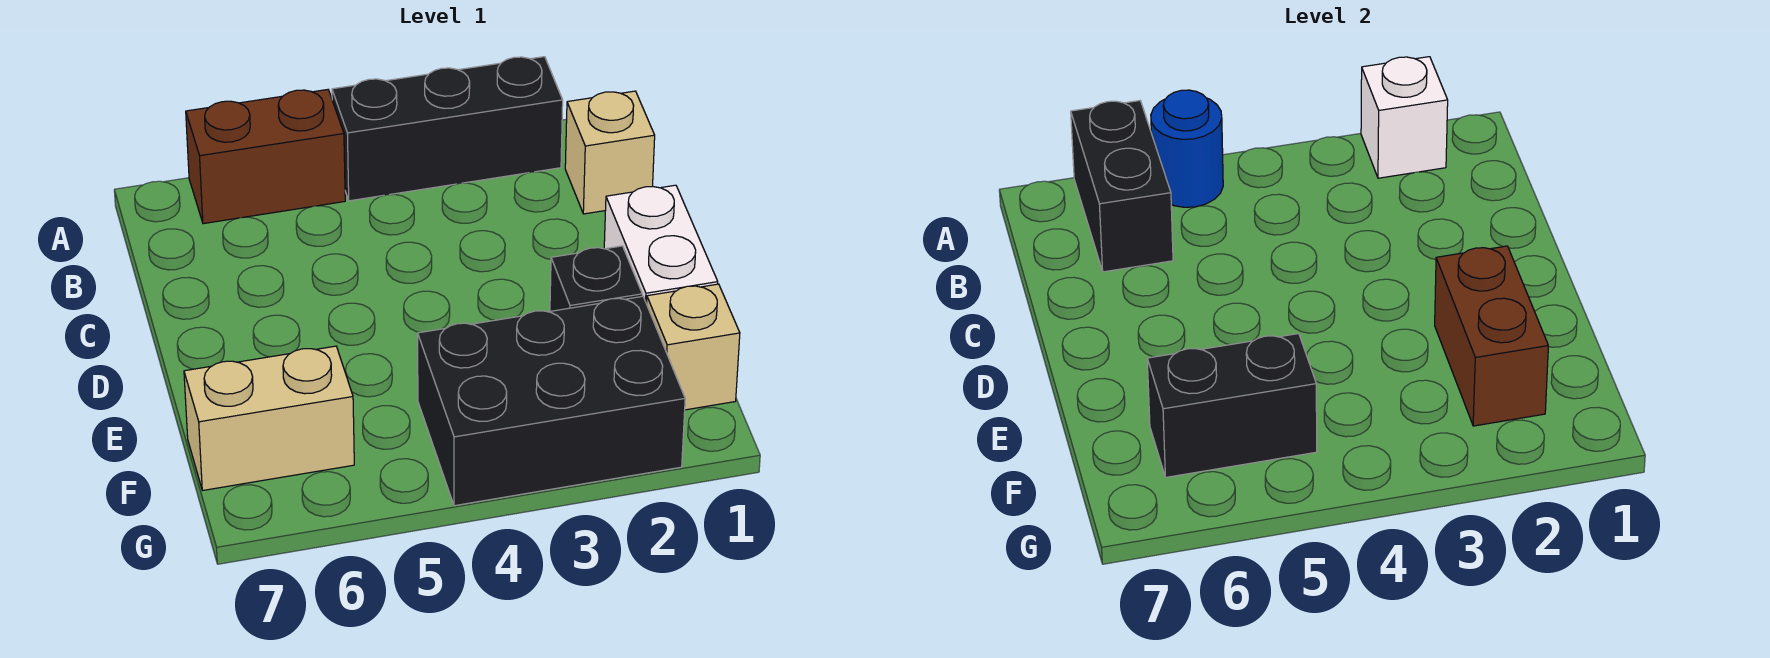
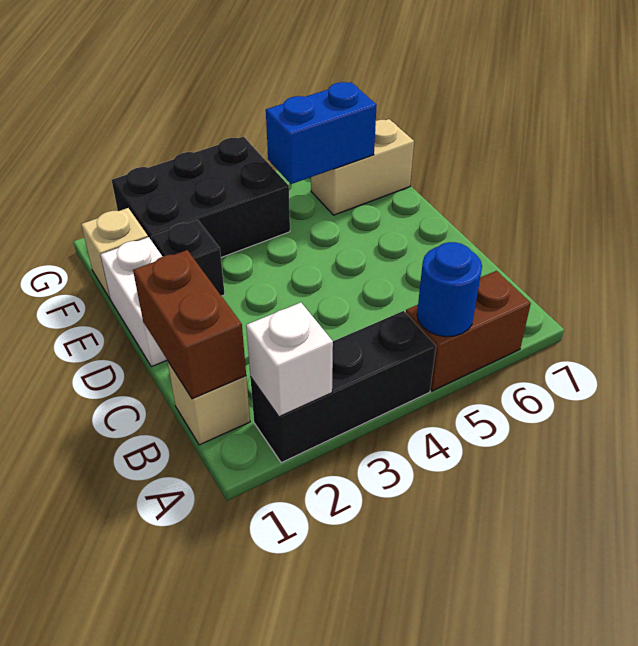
black brick A6:B6 level 2 -> none
brown brick E2:F2 level 2 -> brown brick B1:C1 level 2
black brick F5:F6 level 2 -> blue brick F5:F6 level 2

